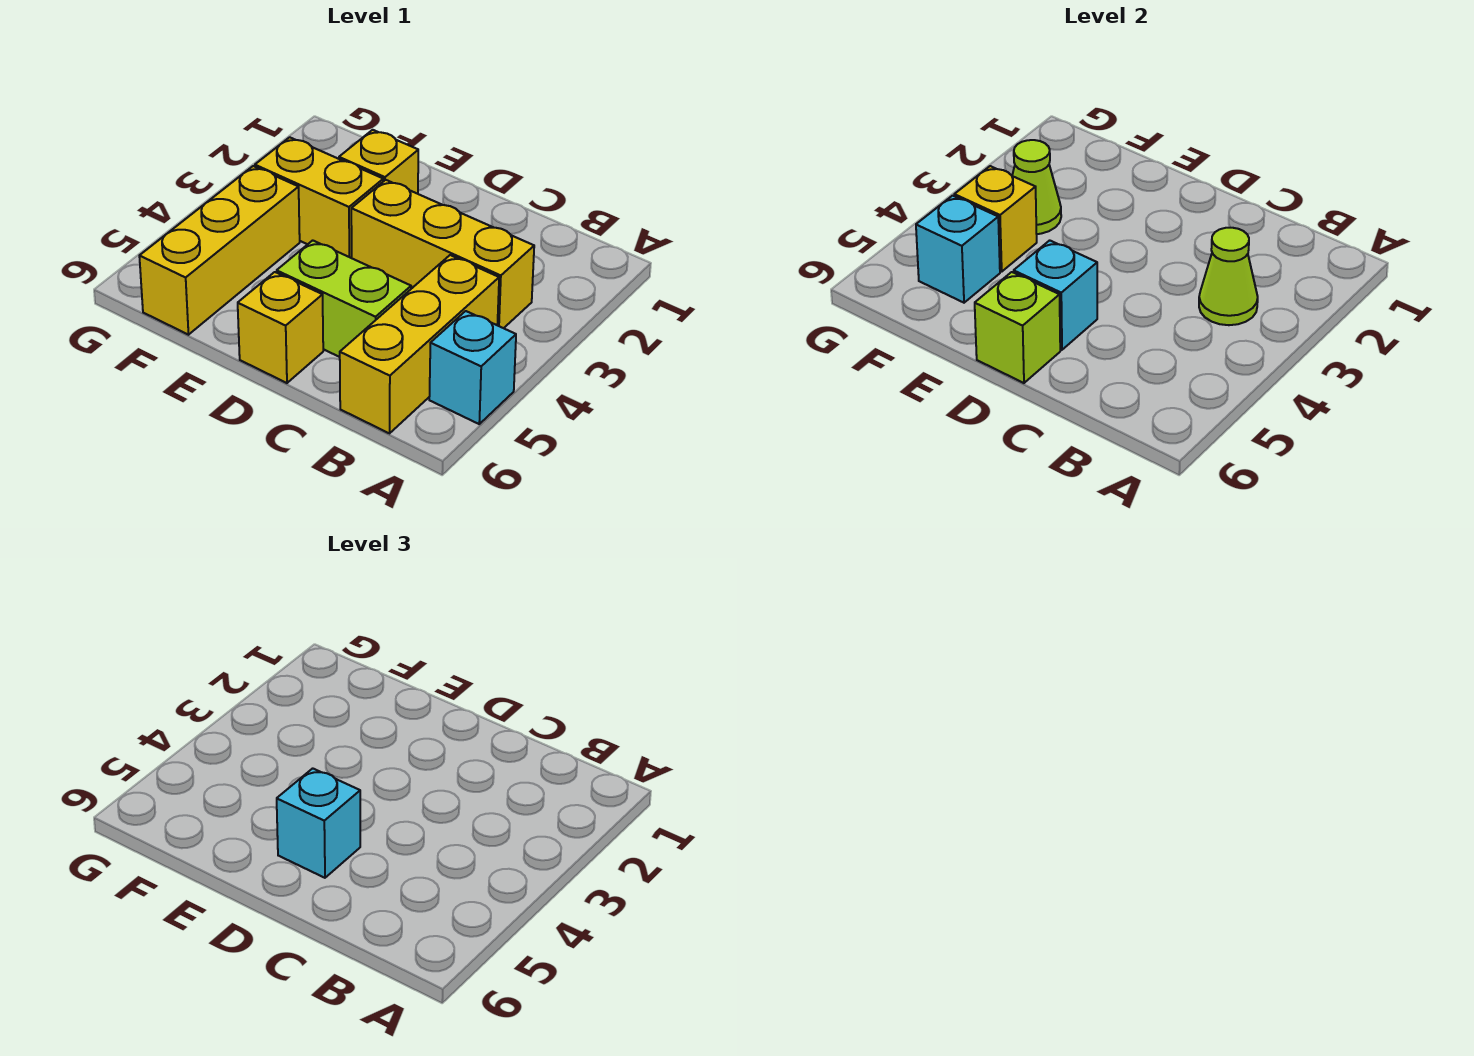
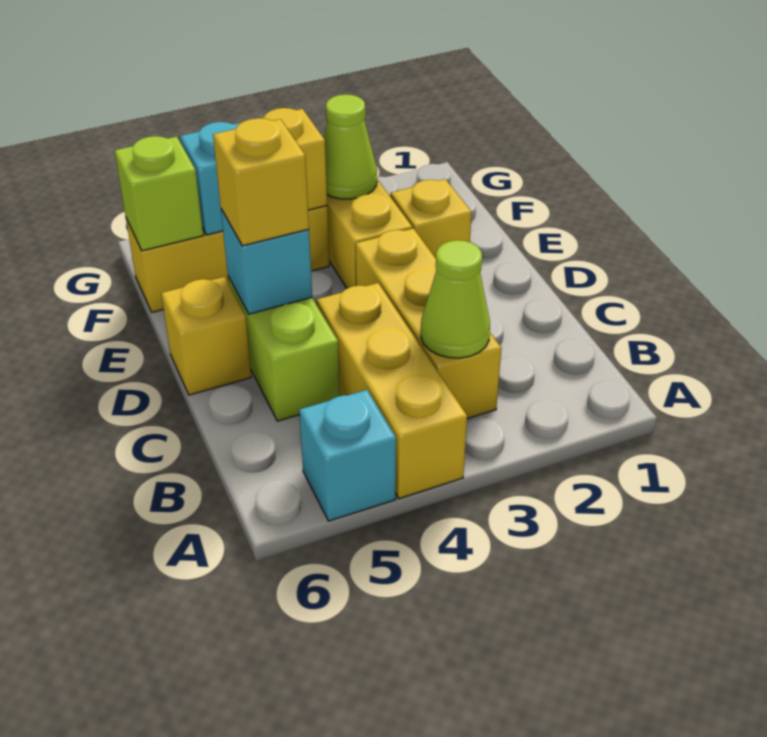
yellow brick B4:B6 level 1 -> yellow brick A4:C4 level 1
cyan brick D5 level 3 -> yellow brick D5 level 3
lime brick D6 level 2 -> lime brick F6 level 2

